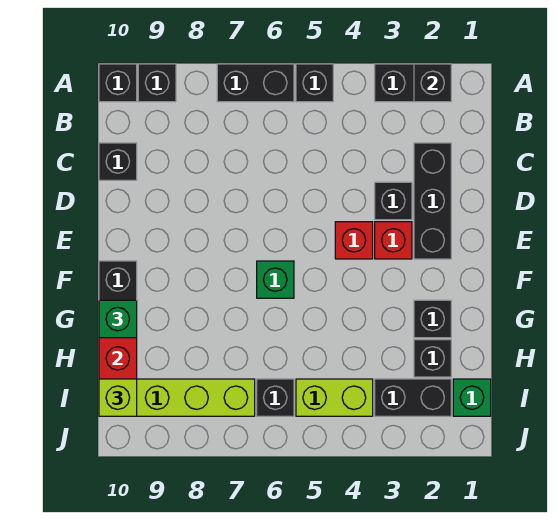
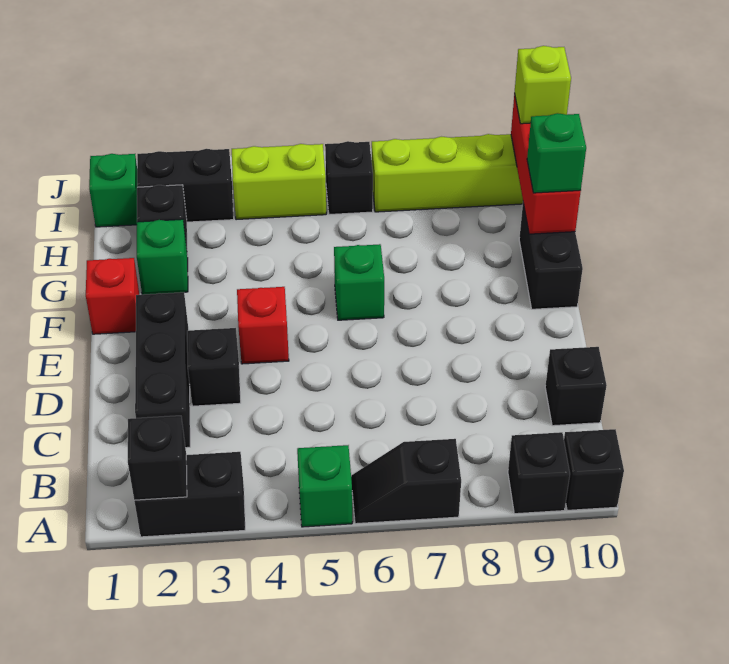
black brick A5 level 1 -> green brick A5 level 1
black brick A6:A7 level 1 -> black slope A6:A7 level 1 top 7
red brick E3 level 1 -> red brick F1 level 1
black brick G2 level 1 -> green brick G2 level 1

